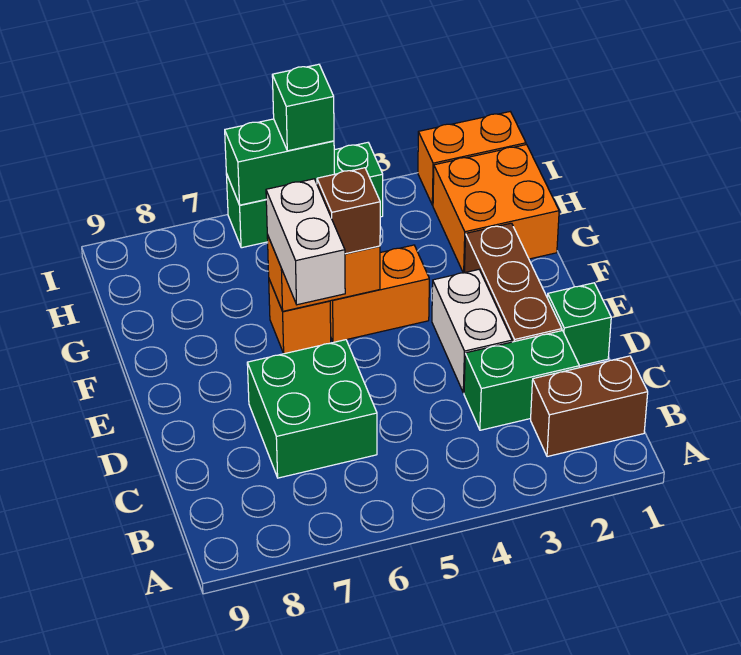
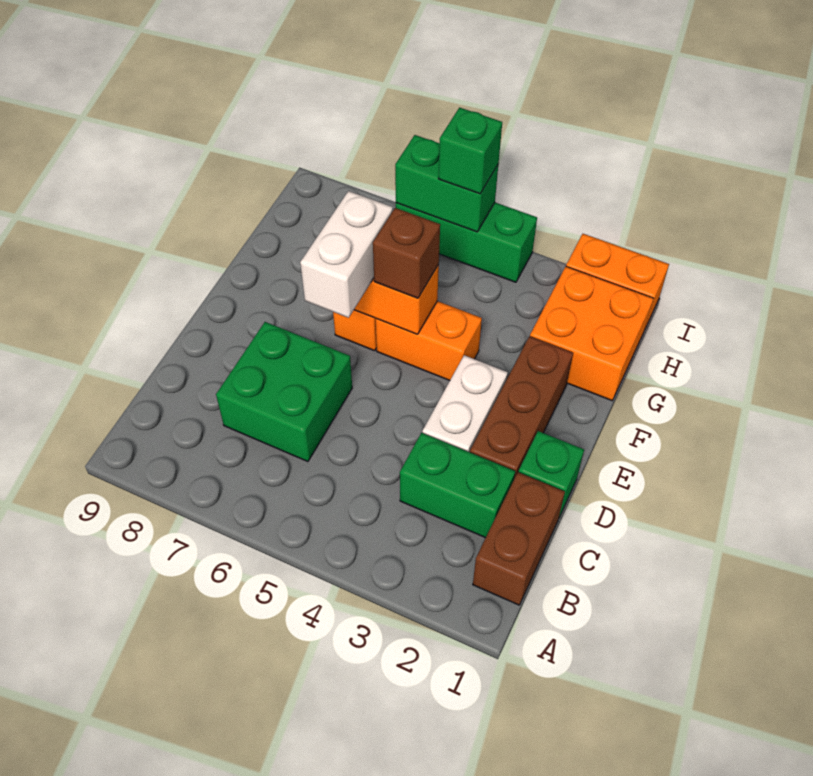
brown brick B1:B2 level 1 -> brown brick B1:C1 level 1

